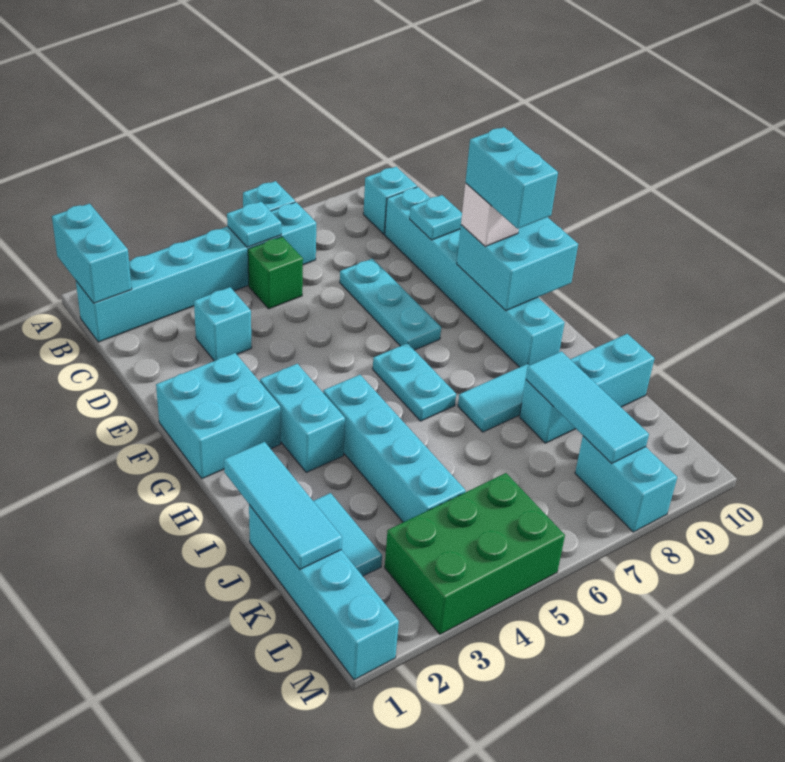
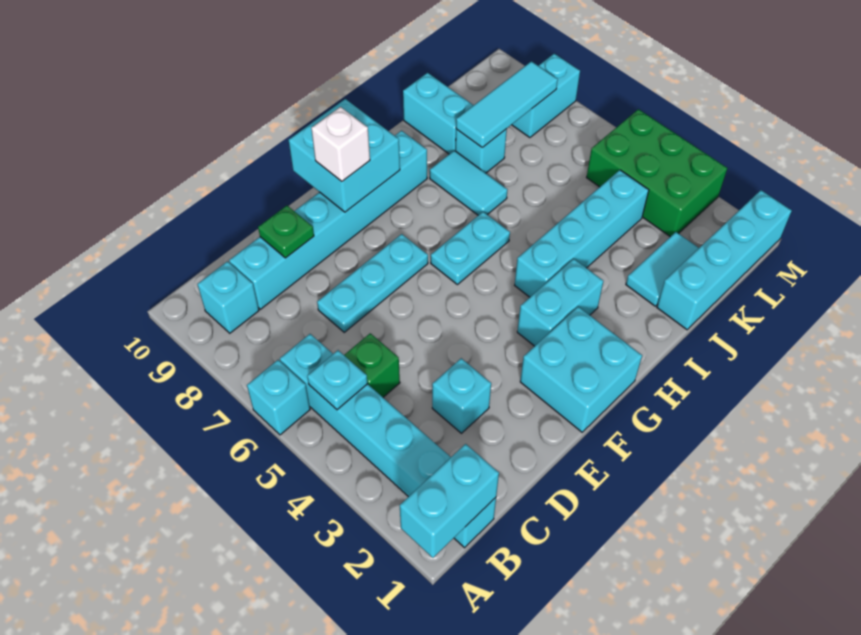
cyan plate D9 level 2 -> green plate D9 level 2
cyan brick F9:G9 level 4 -> none
cyan tile I1:K1 level 2 -> none

